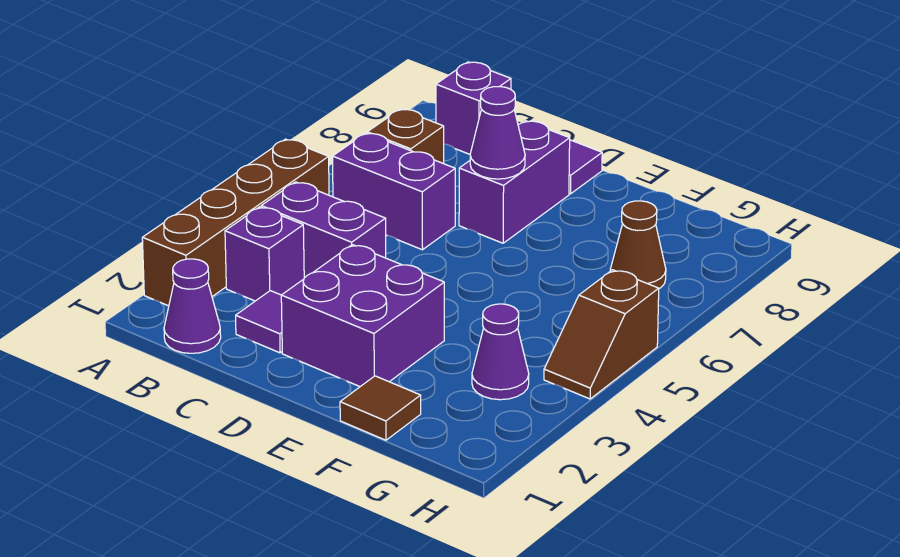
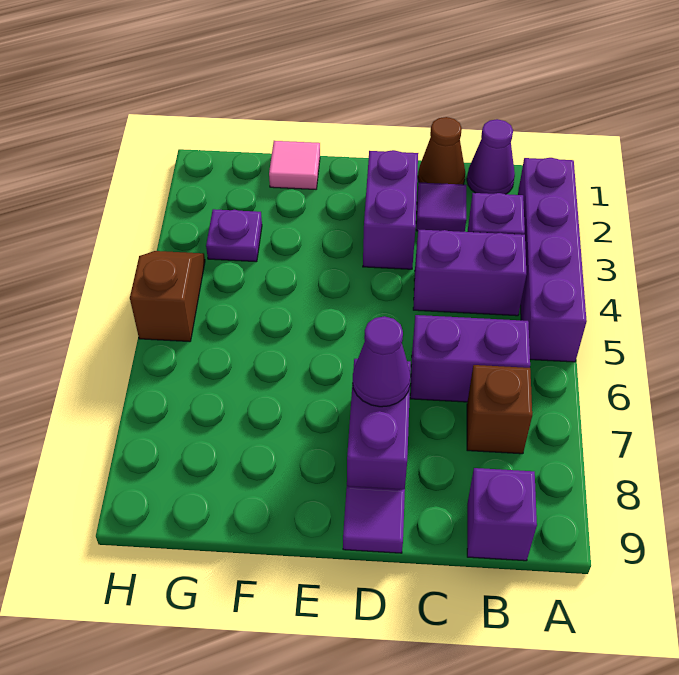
brown brick A2:A5 level 1 -> purple brick A2:A5 level 1
purple brick D2:E3 level 1 -> purple brick D2:D3 level 1
brown tile F1 level 1 -> pink tile F1 level 1
purple cone G3 level 1 -> purple plate G3 level 1
brown cone G7 level 1 -> brown cone C1 level 1

